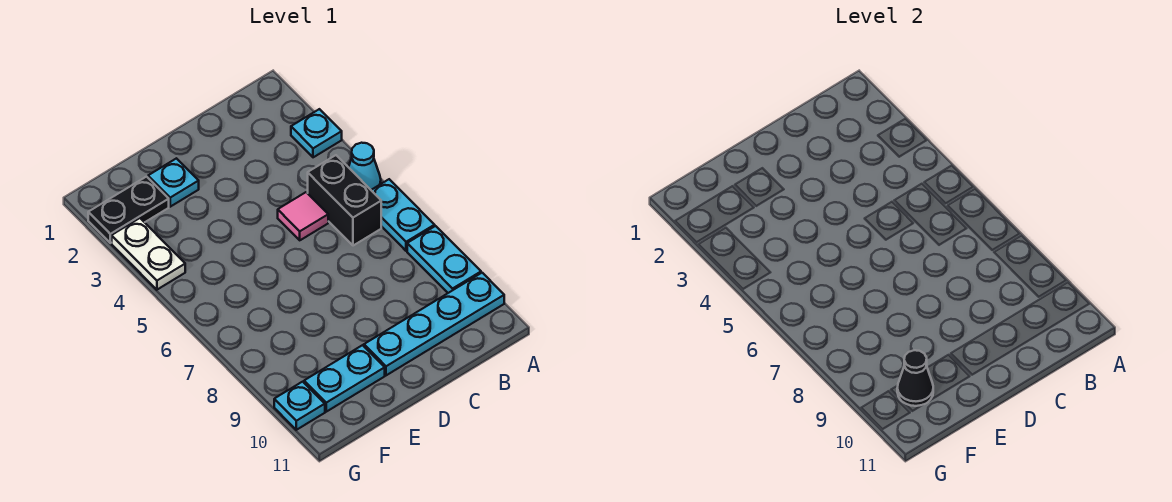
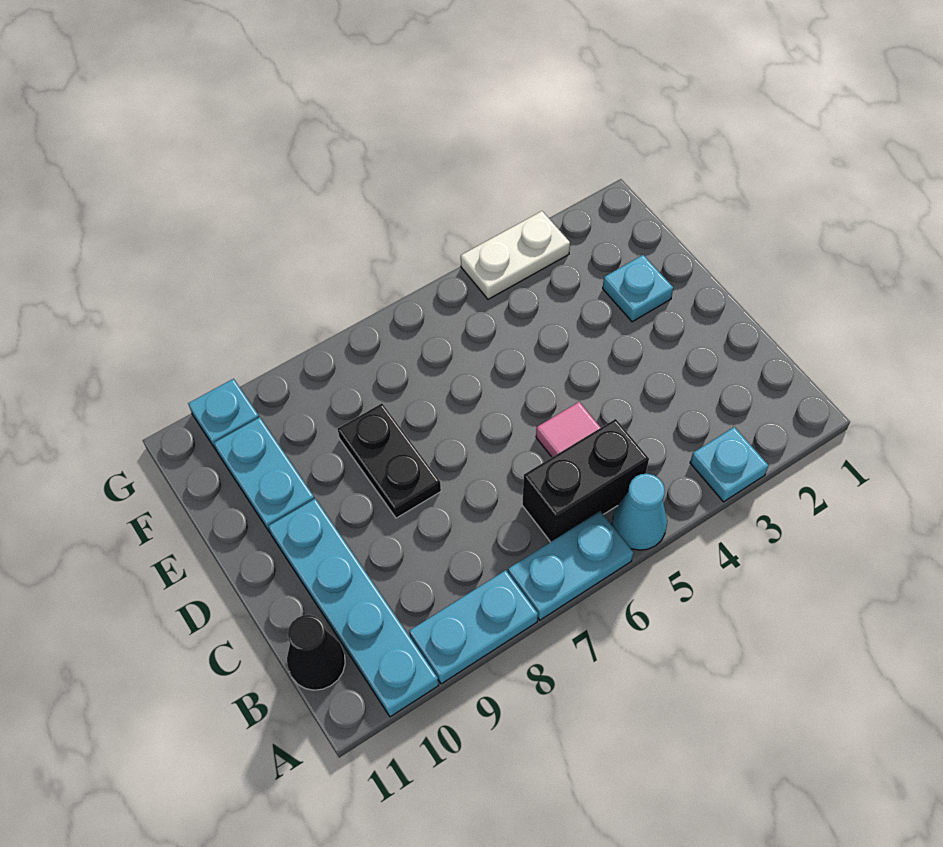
black plate F2:G2 level 1 -> black plate D8:E8 level 1
black cone F10 level 2 -> black cone B11 level 1

